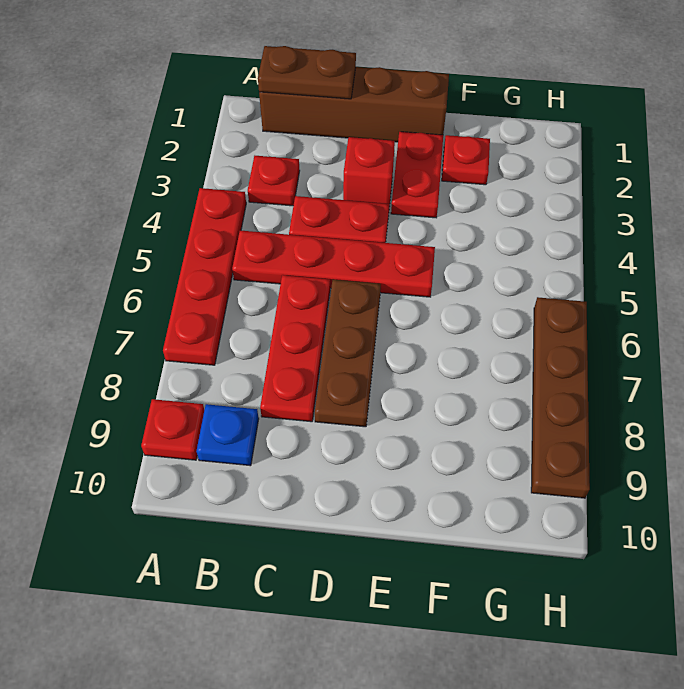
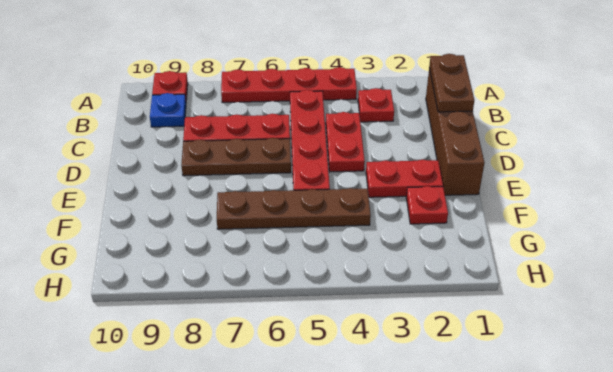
red brick D3 level 1 -> none
brown plate H6:H9 level 1 -> brown plate F4:F7 level 1

